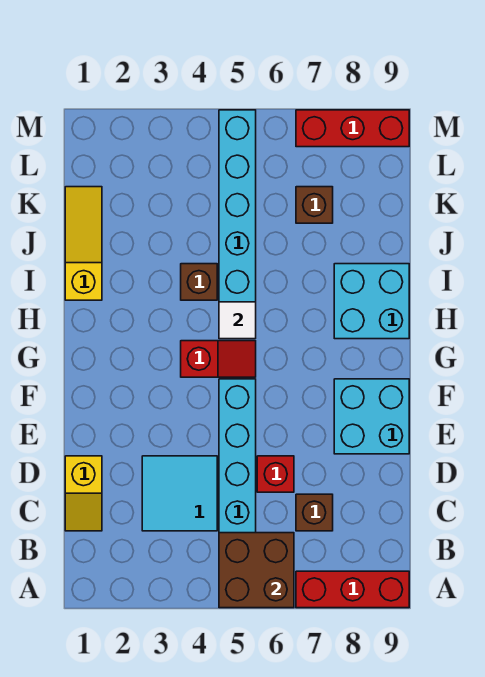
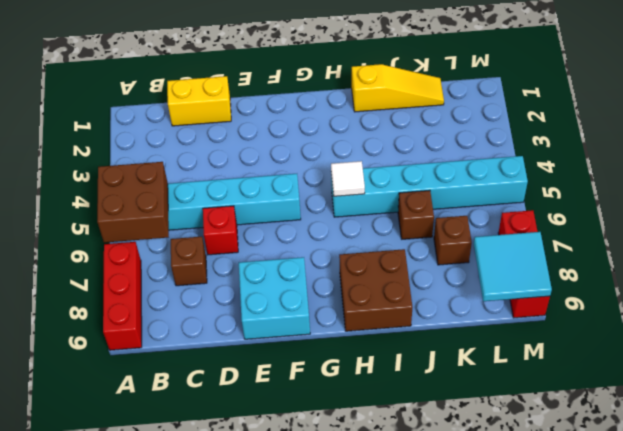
yellow slope C1:D1 level 1 top D -> yellow brick C1:D1 level 1
cyan tile C3:D4 level 1 -> cyan tile L8:M9 level 2
red slope G4:G5 level 1 top 4 -> none
cyan brick H8:I9 level 1 -> brown brick H8:I9 level 1
brown brick I4 level 1 -> brown brick J6 level 1

